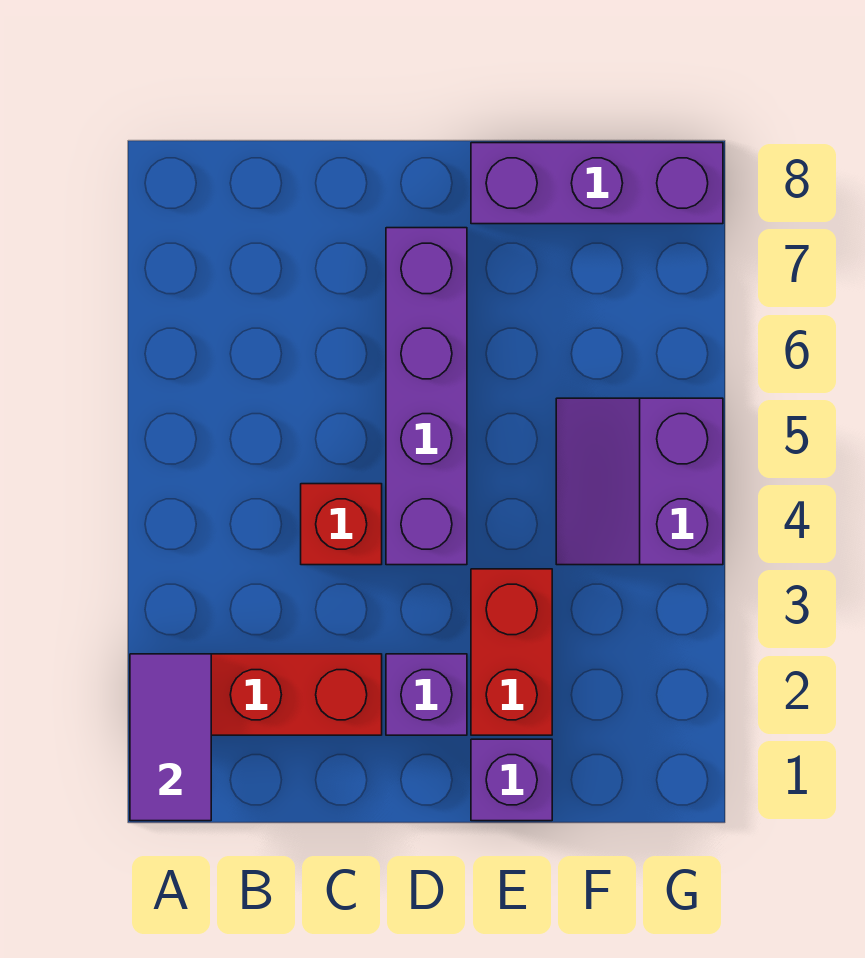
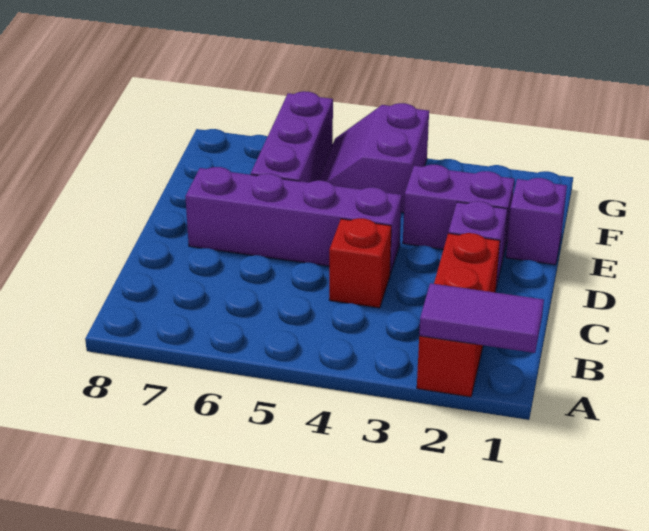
red brick E2:E3 level 1 -> purple brick E2:E3 level 1
purple brick E8:G8 level 1 -> purple brick E6:G6 level 1
purple slope F4:G5 level 1 top G -> purple slope F4:G5 level 1 top 4

